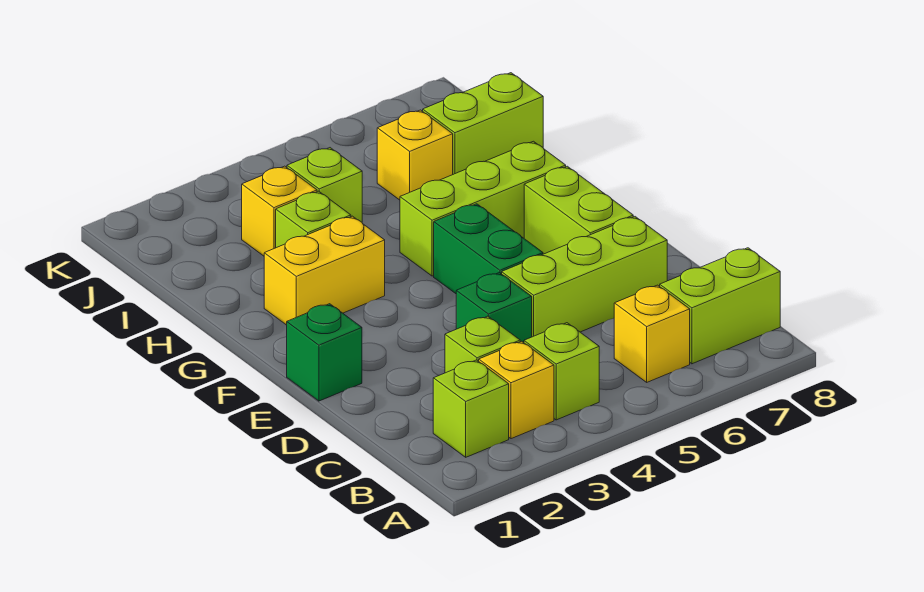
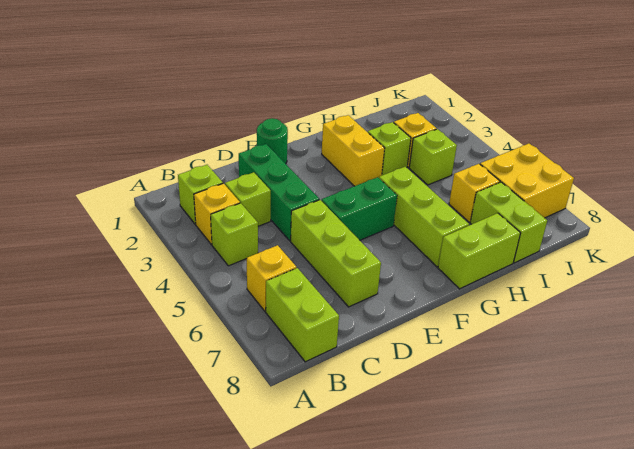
green brick D4 level 1 -> green brick D2:D4 level 1
green brick E1 level 1 -> green round brick E1 level 1
lime brick E7:F7 level 1 -> lime brick G8:H8 level 1
none -> yellow brick J6:K7 level 1

